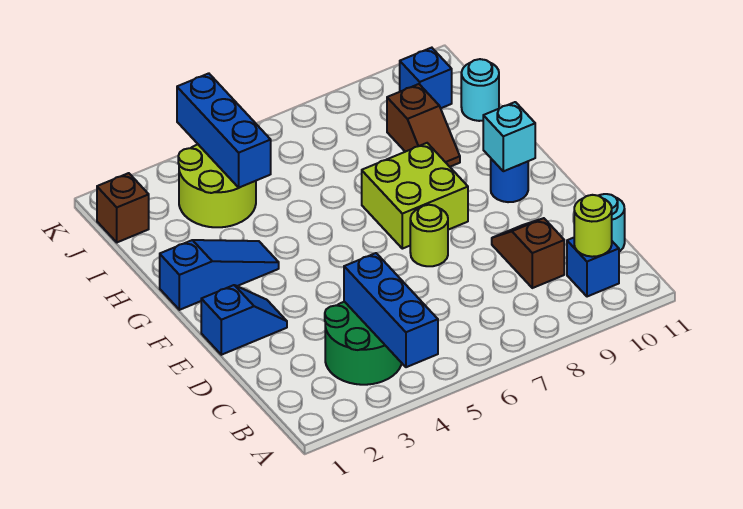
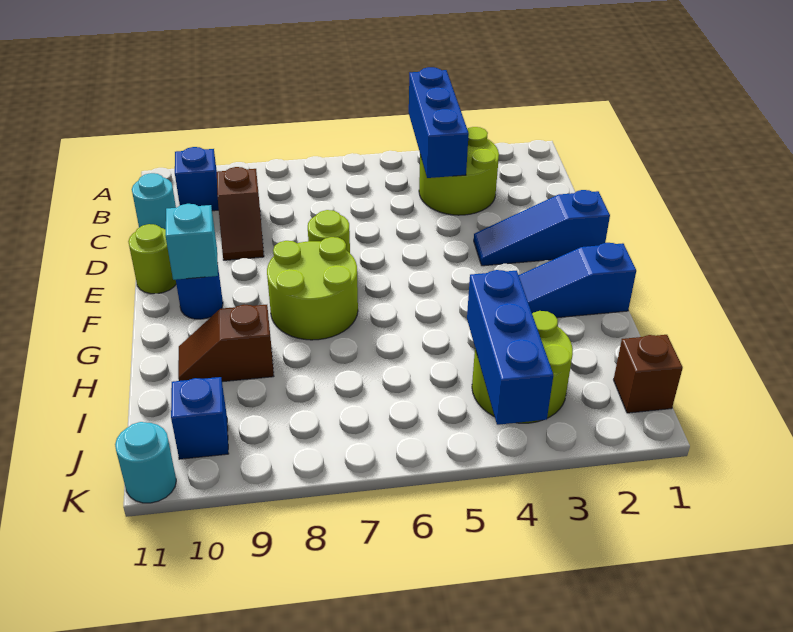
green round brick B3:C4 level 1 -> lime round brick B3:C4 level 1
lime round brick B10 level 2 -> lime round brick E11 level 1
blue slope E1:E2 level 1 top 1 -> blue slope E1:E3 level 1 top 1
lime brick F7:G8 level 1 -> lime round brick F7:G8 level 1
brown slope H9:I9 level 1 top I -> brown slope H9:H10 level 1 top 9
cyan round brick I11 level 1 -> cyan round brick K11 level 1

